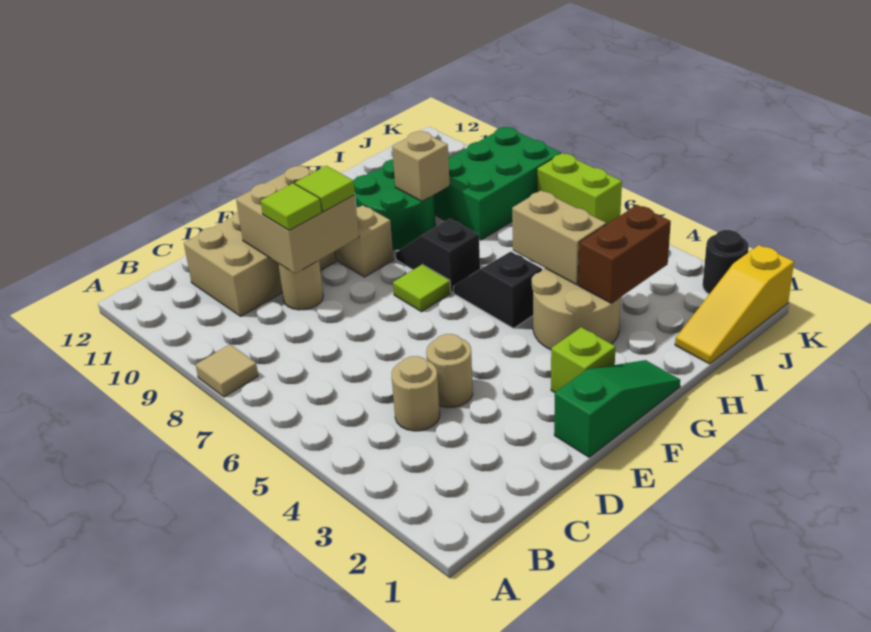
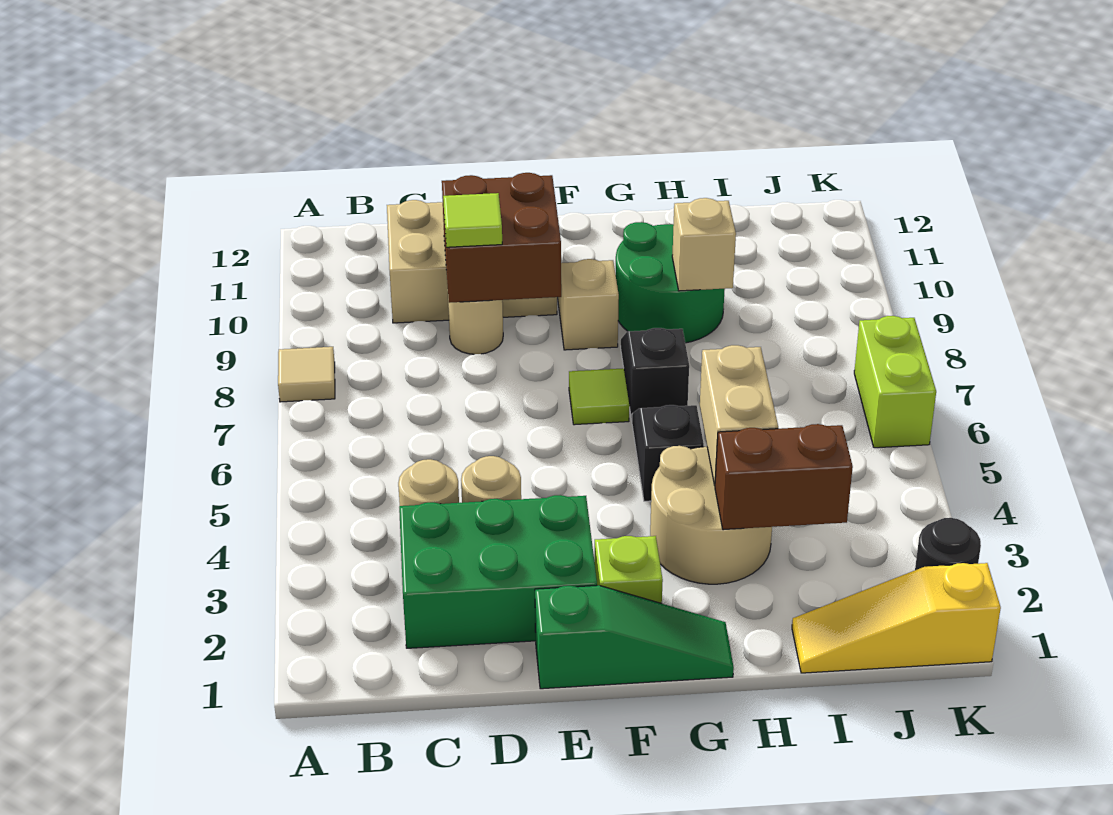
tan brick D9:E10 level 2 -> brown brick D9:E10 level 2
lime tile E9 level 3 -> none
green brick I8:K9 level 1 -> green brick C2:E3 level 1

